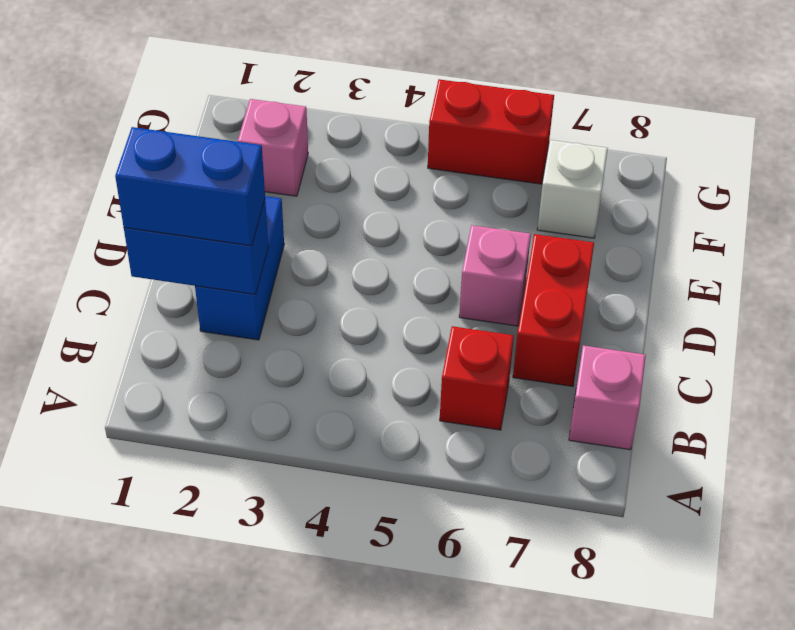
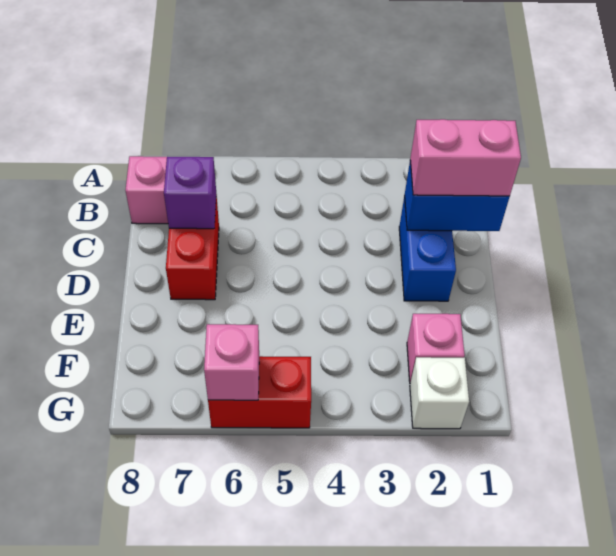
red brick B6 level 1 -> none
blue brick C1:C2 level 3 -> pink brick C1:C2 level 3
none -> purple brick C7 level 2
pink brick D6 level 1 -> pink brick G6 level 2
white brick F7 level 1 -> white brick G2 level 1

